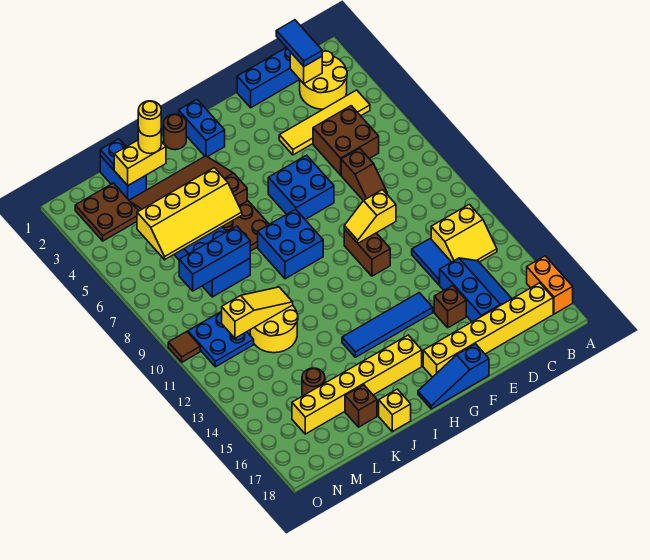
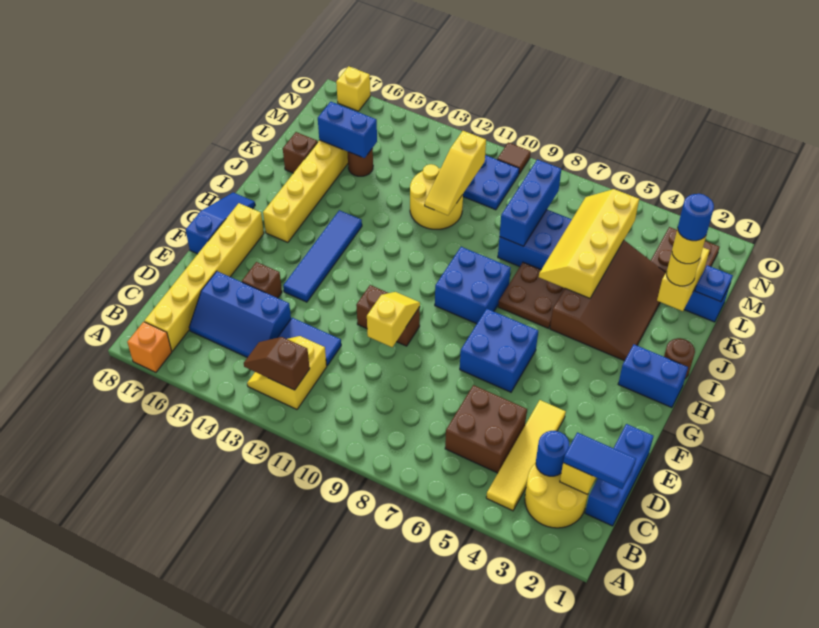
orange brick A16:A17 level 1 -> orange brick A17 level 1
none -> blue round brick C3 level 2
brown slope D7:D8 level 1 top 7 -> brown slope B12:B13 level 2 top 12
yellow brick J18 level 1 -> yellow brick O17 level 1
none -> blue round brick K2 level 5
none -> blue brick L15:L16 level 2

